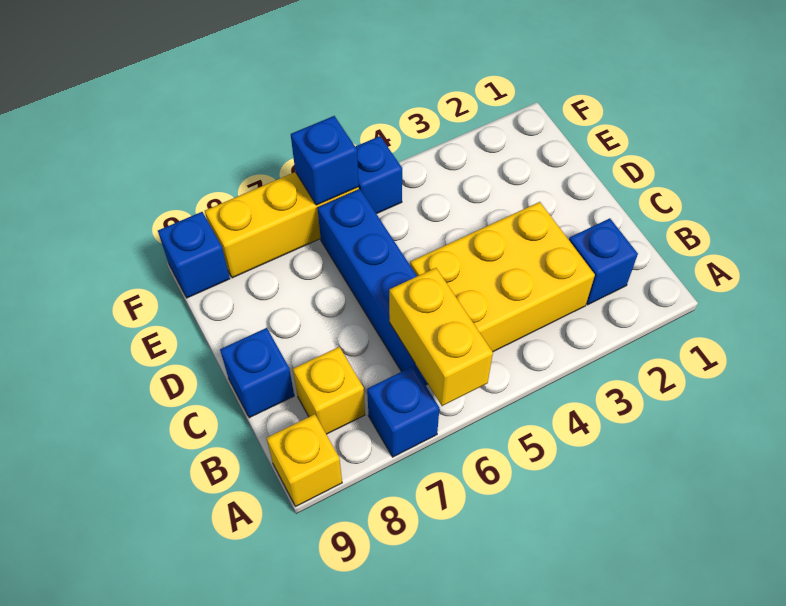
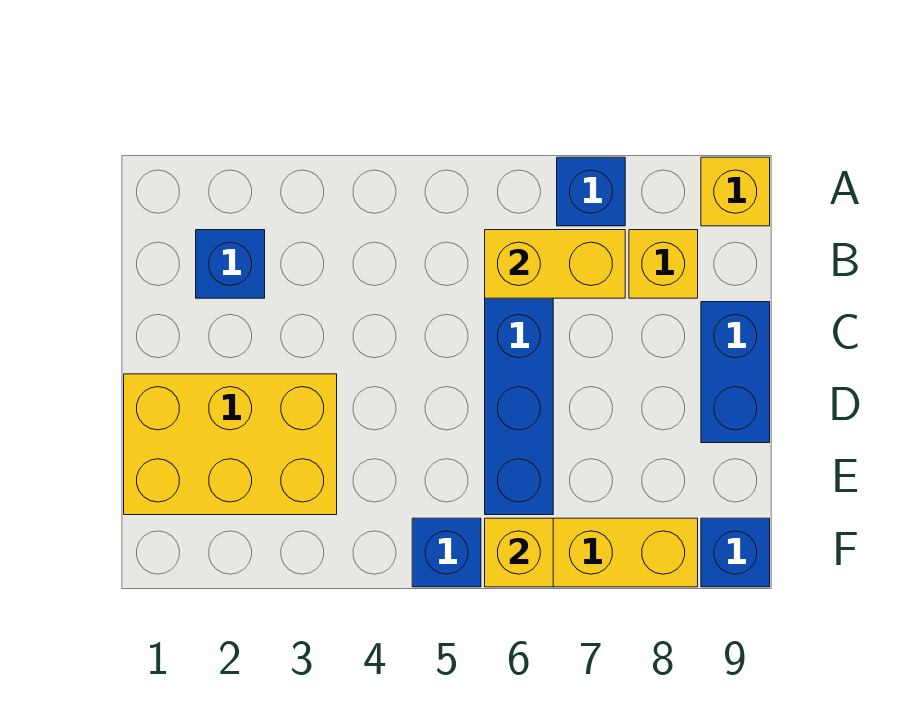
yellow brick A6:B6 level 2 -> yellow brick B6:B7 level 2
yellow brick B3:C5 level 1 -> yellow brick D1:E3 level 1
blue brick C9 level 1 -> blue brick C9:D9 level 1
blue brick F6 level 2 -> yellow brick F6 level 2

